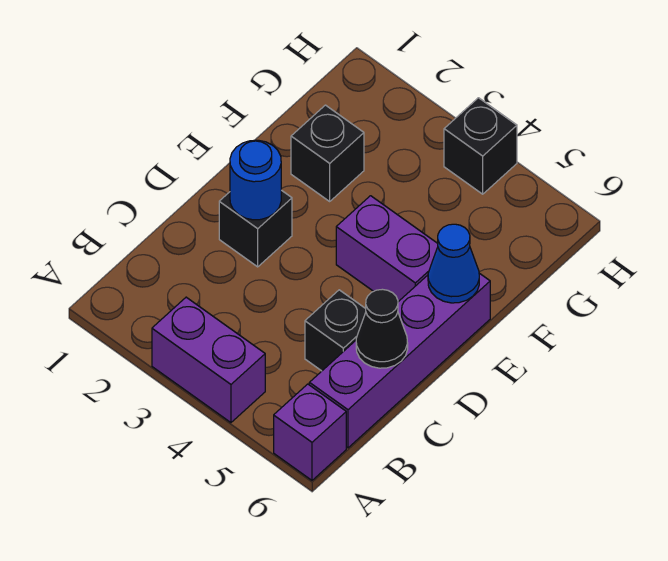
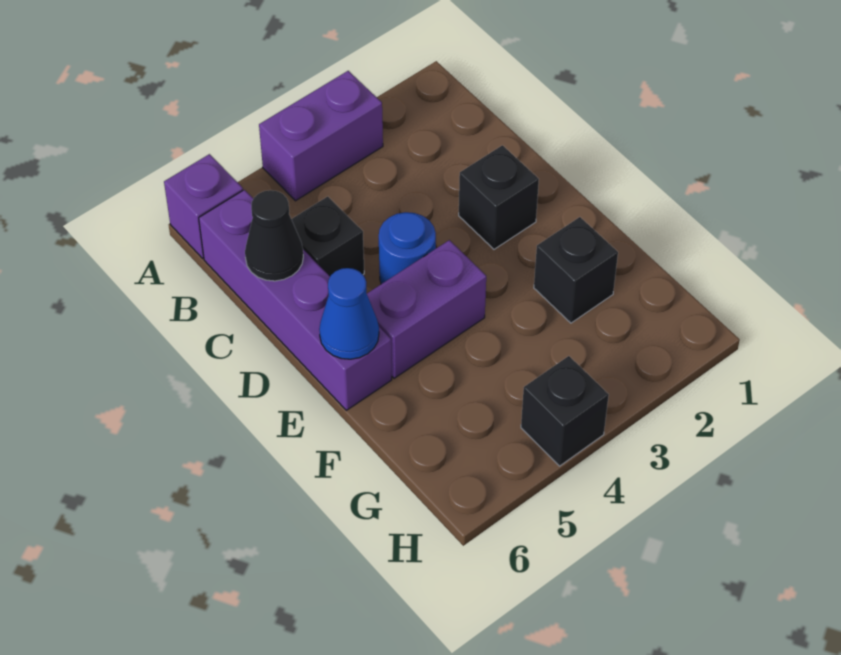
blue round brick D2 level 2 -> blue round brick D4 level 1

